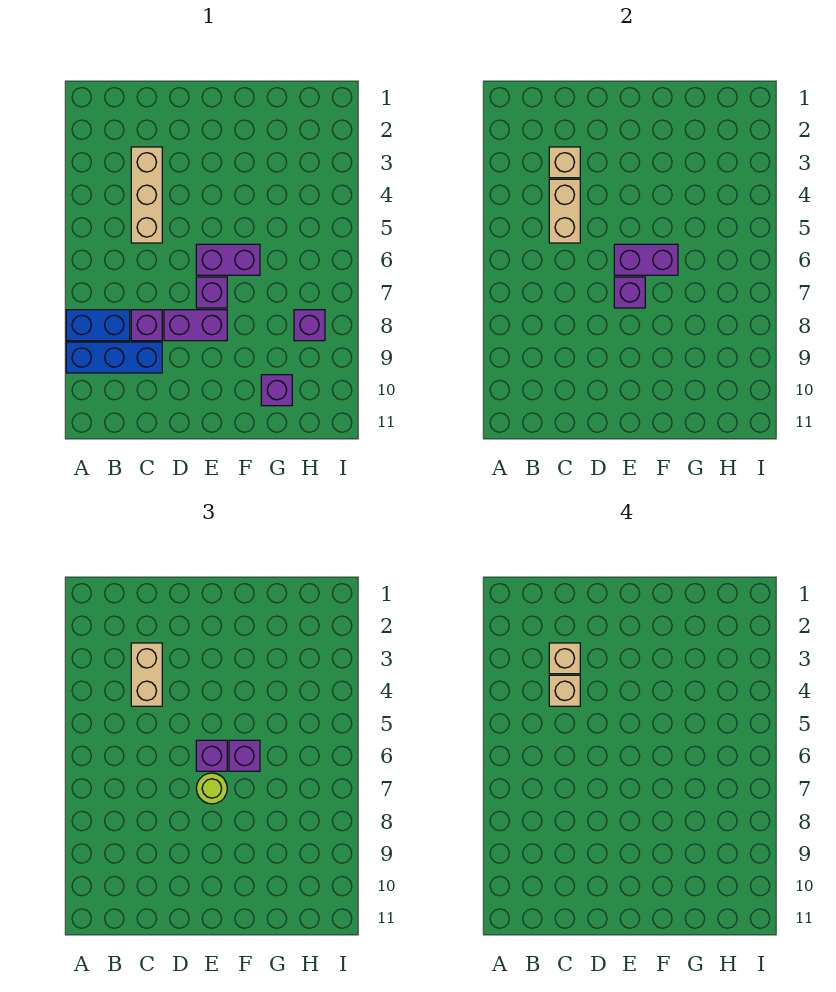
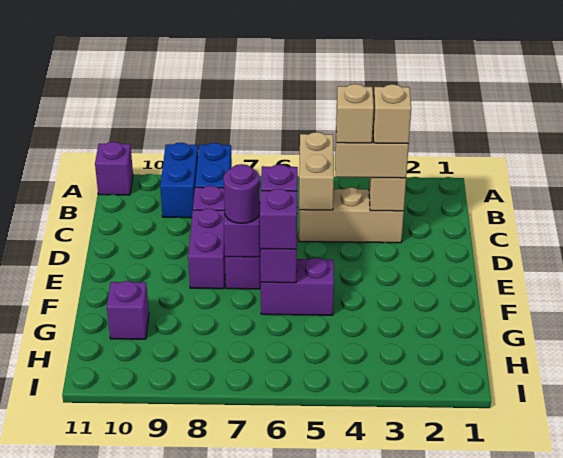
blue brick A9:C9 level 1 -> blue brick A9:B9 level 1
tan brick C4:C5 level 2 -> tan brick B5:C5 level 2
purple brick E6:F6 level 1 -> purple brick F5:F6 level 1
lime round brick E7 level 3 -> purple round brick E7 level 3
purple brick H8 level 1 -> purple brick A11 level 1

